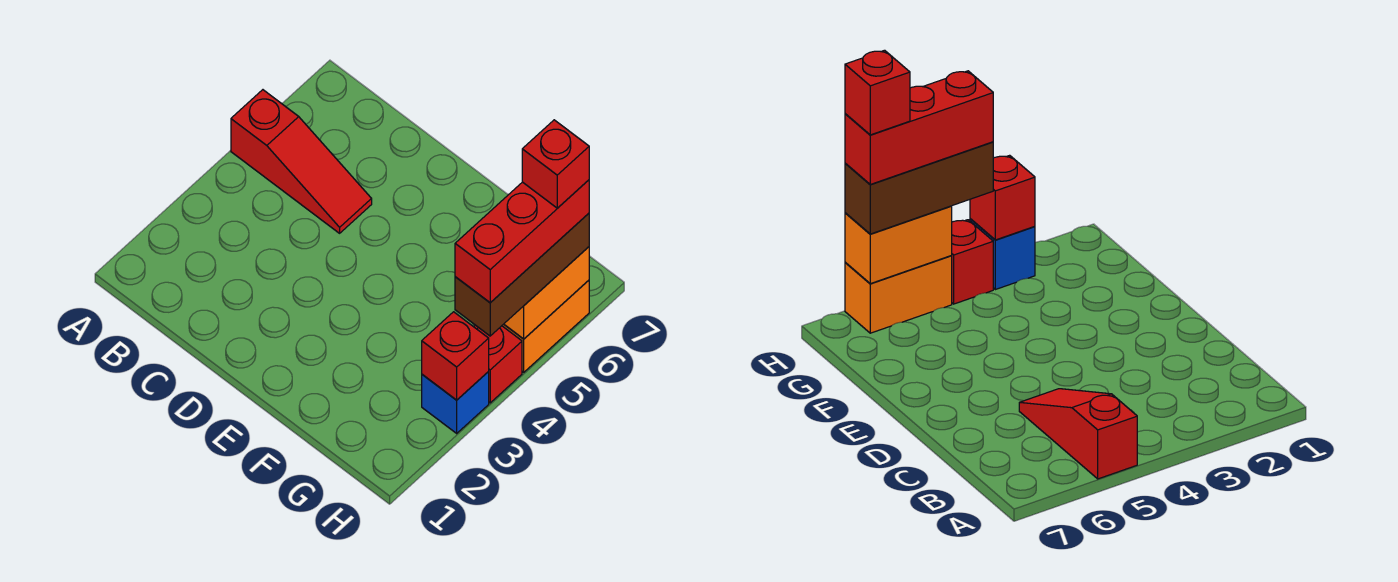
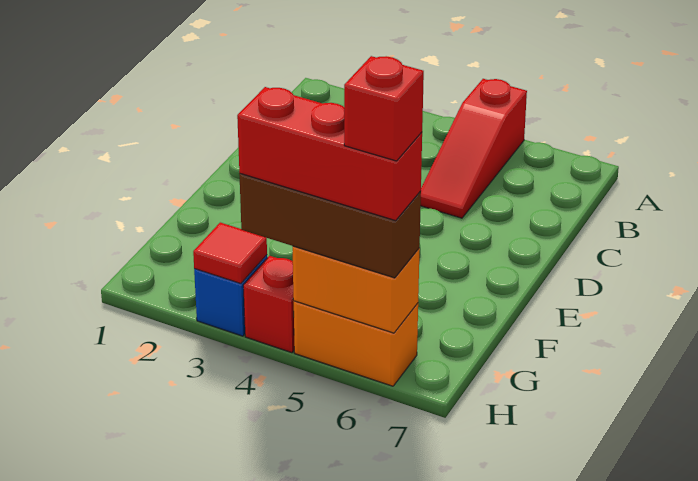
red brick H3 level 2 -> red tile H3 level 2

